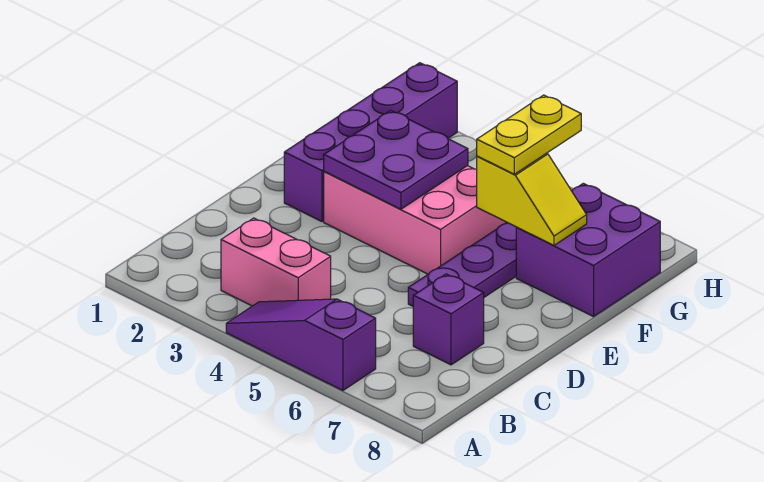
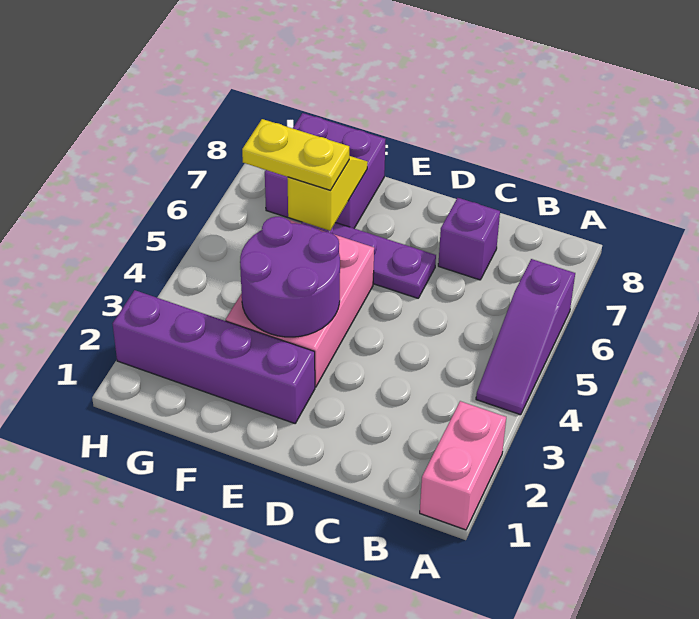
pink brick B3:B4 level 1 -> pink brick A1:A2 level 1
purple plate E3:F4 level 2 -> purple round brick E3:F4 level 2

